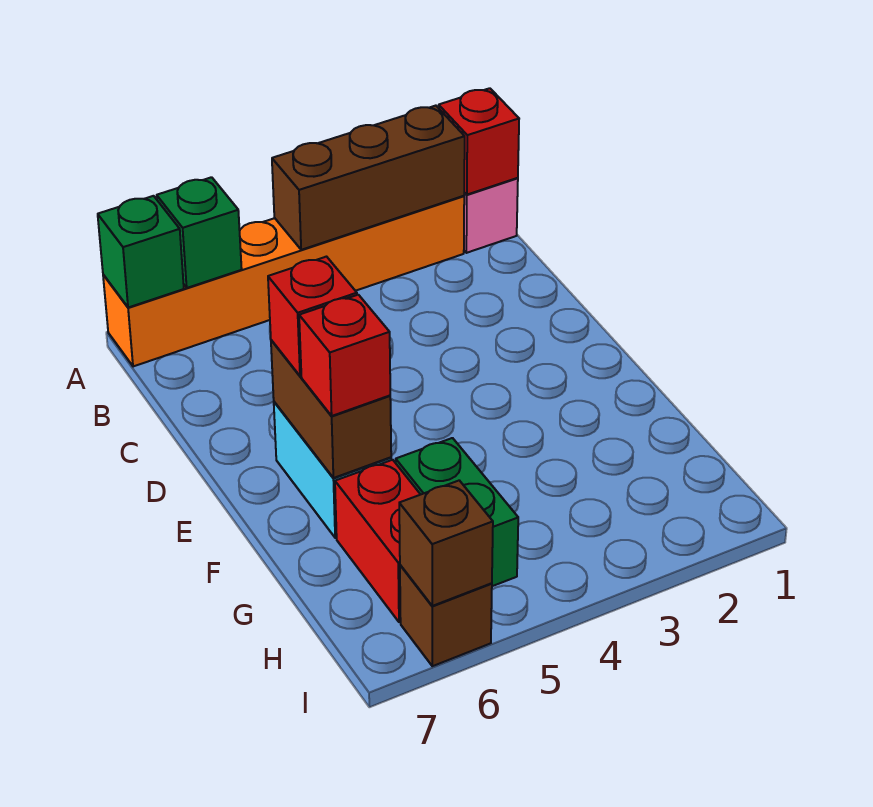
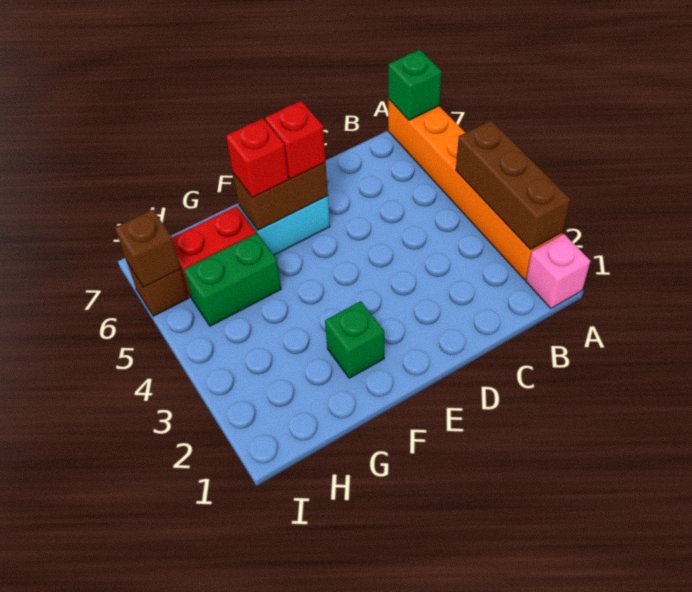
red brick A1 level 2 -> none
green brick A6 level 2 -> green brick F2 level 1

